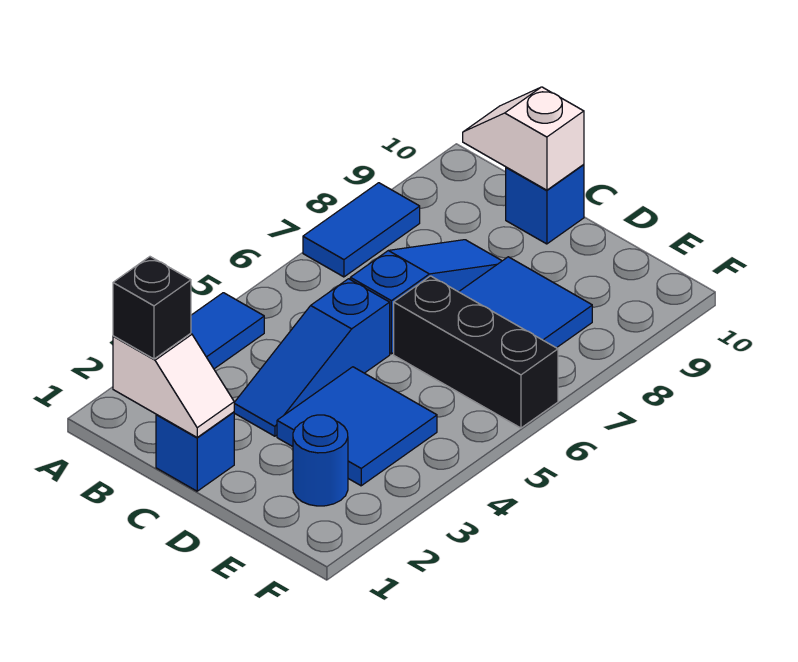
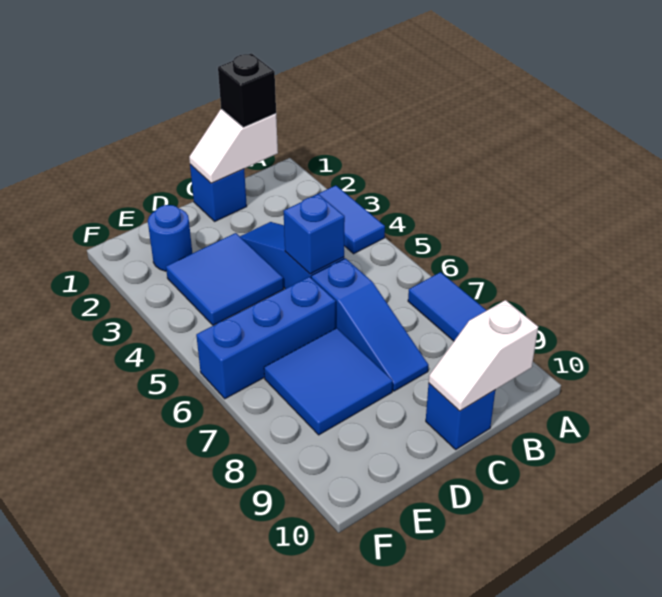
white slope B10:C10 level 2 top C -> white slope B10:C10 level 2 top B
none -> blue brick C5 level 2
black brick D6:F6 level 1 -> blue brick D6:F6 level 1

